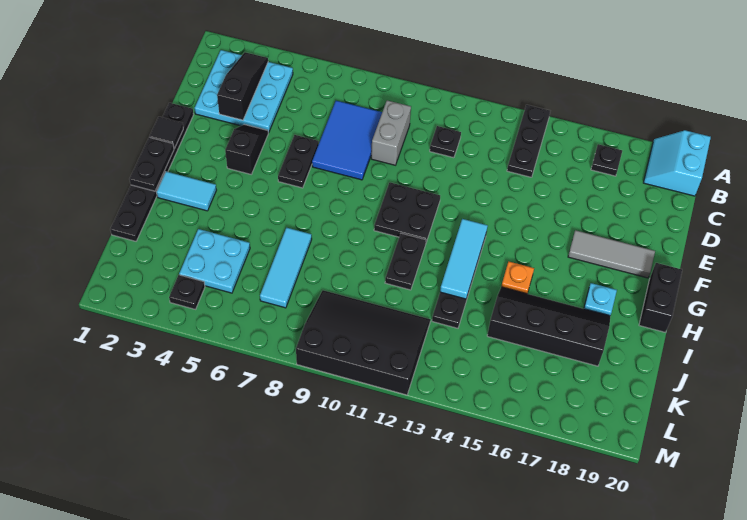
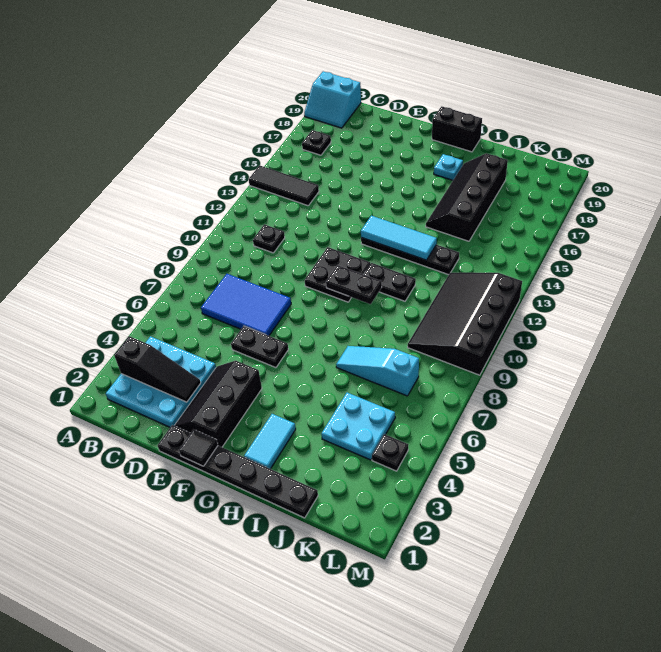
black plate A14:C14 level 1 -> black tile A14:C14 level 1
black slope B3:D3 level 2 top D -> black slope B3:D3 level 2 top B
grey brick C9:D9 level 1 -> none
black slope E4:F4 level 1 top F -> black slope E2:F4 level 1 top F
grey tile F17:F19 level 1 -> none
black plate G1:H1 level 2 -> black plate G10:H10 level 2
orange plate H15 level 1 -> none
cyan tile I7:K7 level 1 -> cyan slope I7:K7 level 1 top K

